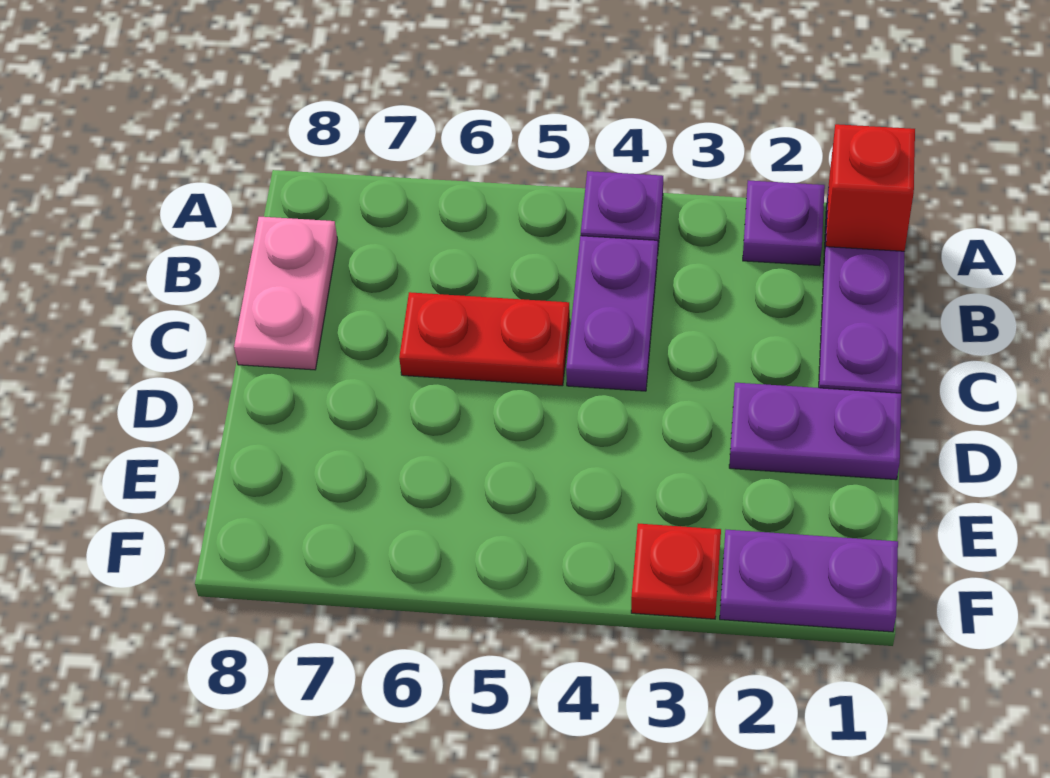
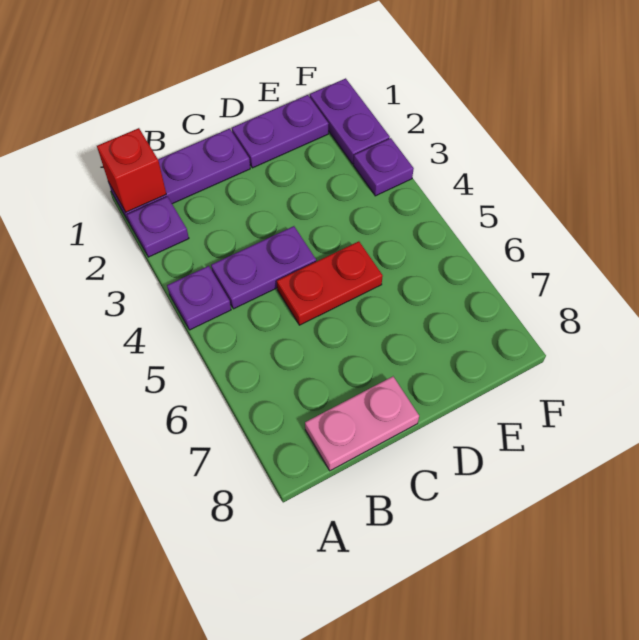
red plate C5:C6 level 1 -> red plate C5:D5 level 1
purple plate D1:D2 level 1 -> purple plate D1:E1 level 1
red plate F3 level 1 -> purple plate F3 level 1

